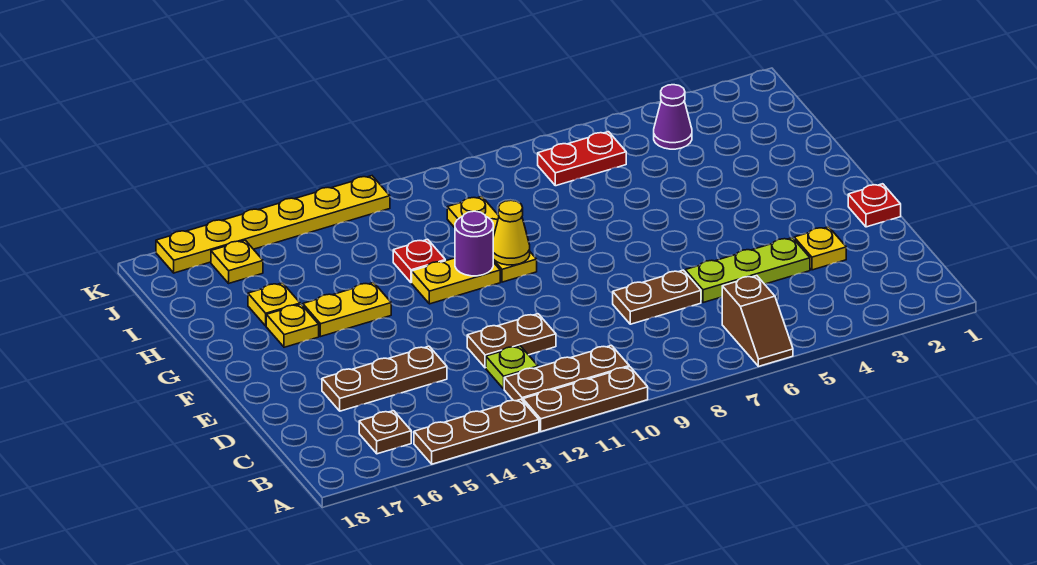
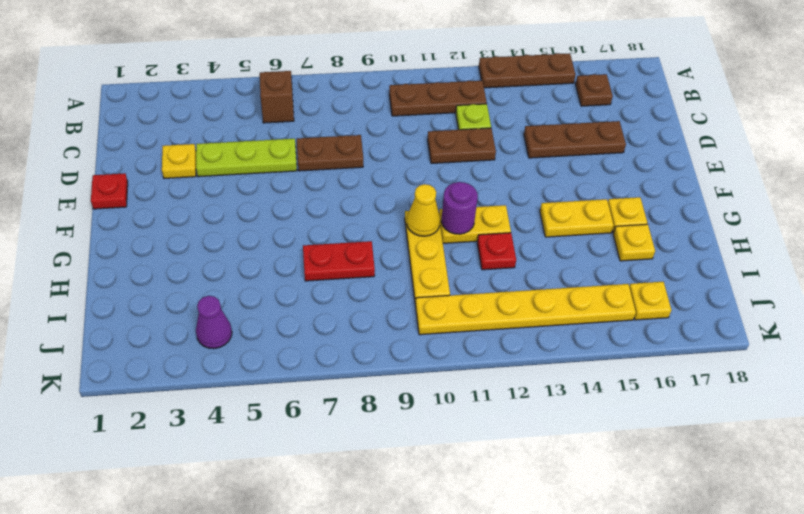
brown plate A10:A12 level 1 -> none
red plate J6:J7 level 1 -> red plate H7:H8 level 1
yellow plate K12:K17 level 1 -> yellow plate J10:J15 level 1

